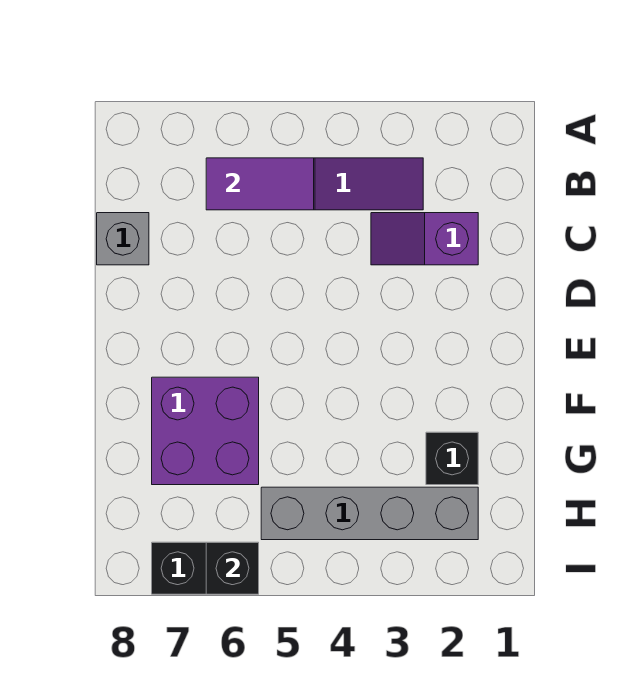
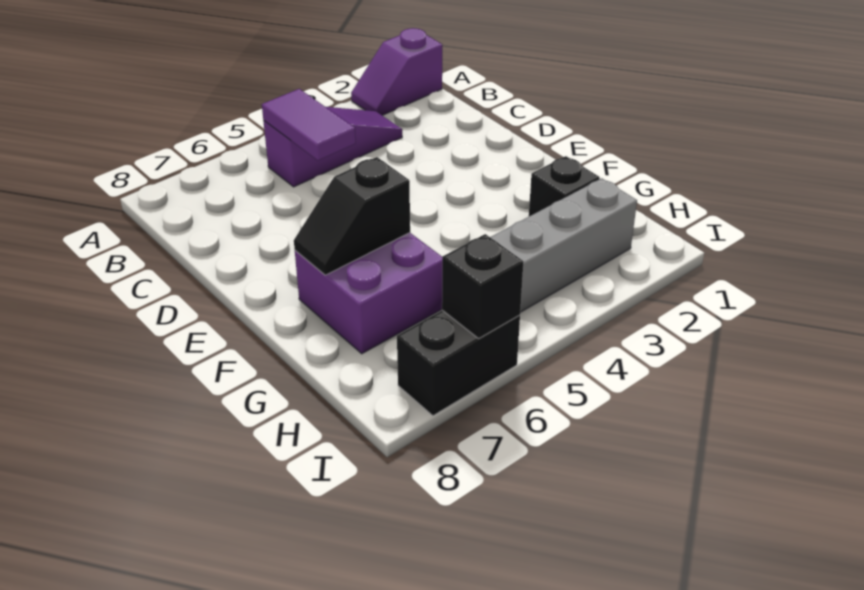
purple tile B5:B6 level 2 -> purple tile B5:C5 level 2
purple slope C2:C3 level 1 top 2 -> purple slope A1:A2 level 1 top 1
grey brick C8 level 1 -> none
none -> black slope F6:F7 level 2 top 6

